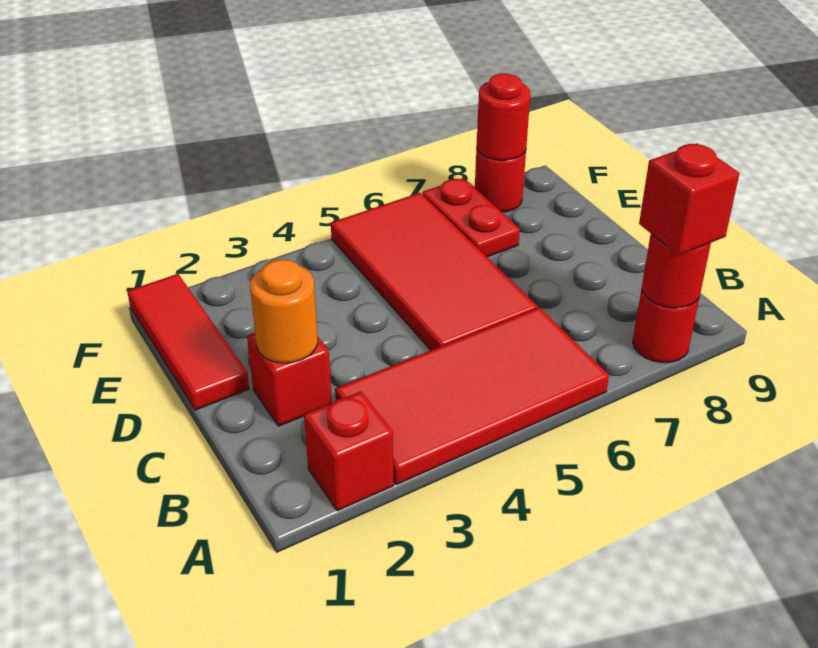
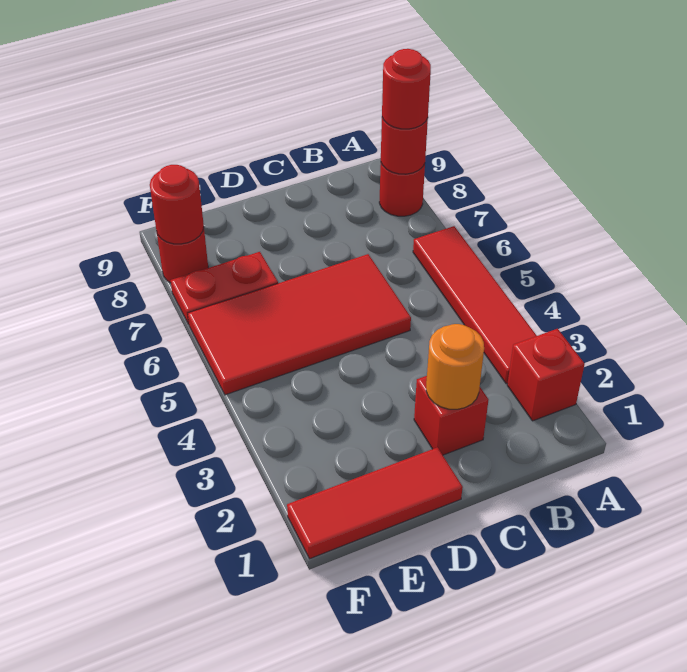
red tile A3:B6 level 1 -> red tile A3:A6 level 1
red brick A8 level 3 -> red round brick A8 level 3

